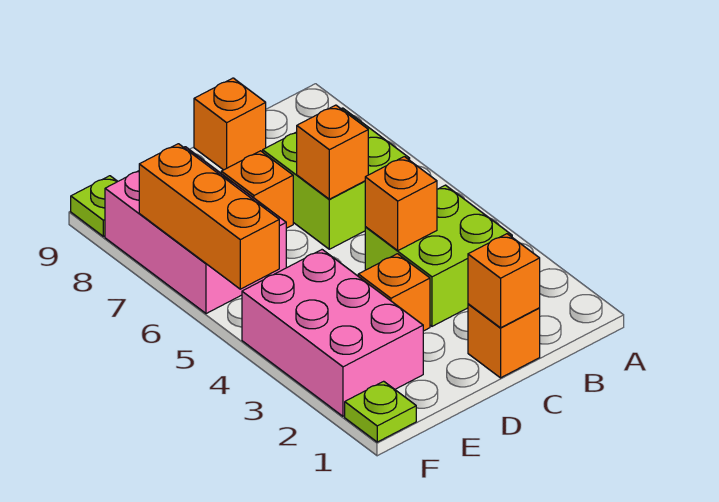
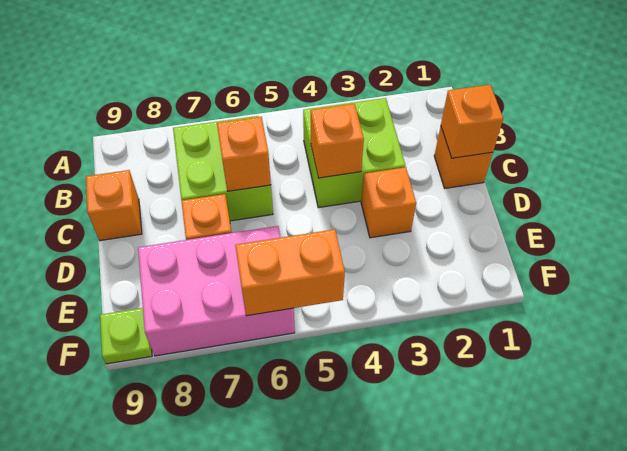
pink brick E2:F4 level 1 -> none
lime plate F1 level 1 -> none
orange brick F5:F7 level 2 -> orange brick F5:F6 level 2

